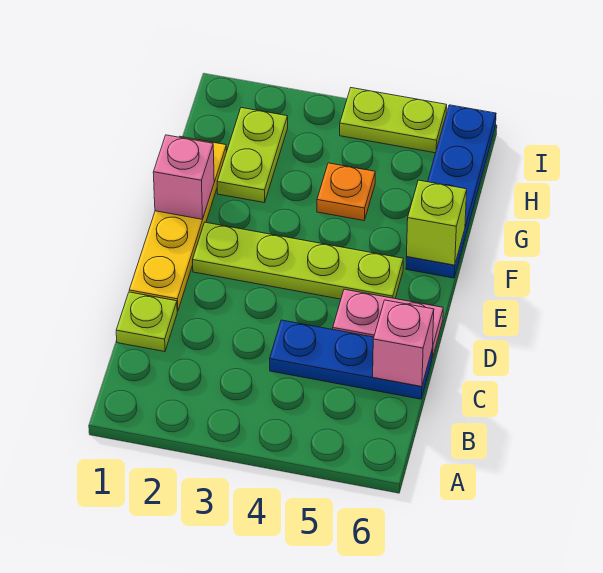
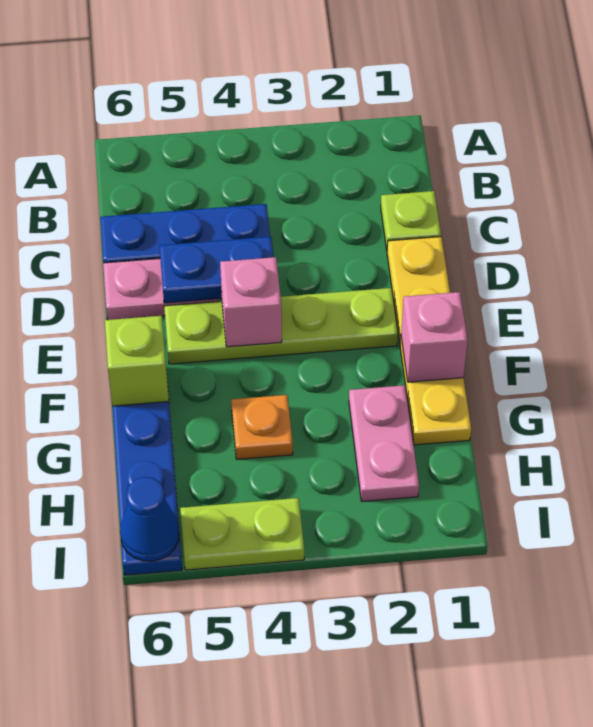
pink brick C6 level 2 -> pink brick E4 level 2
none -> blue plate D4:D5 level 2
lime plate G2:H2 level 1 -> pink plate G2:H2 level 1
none -> blue cone I6 level 2

